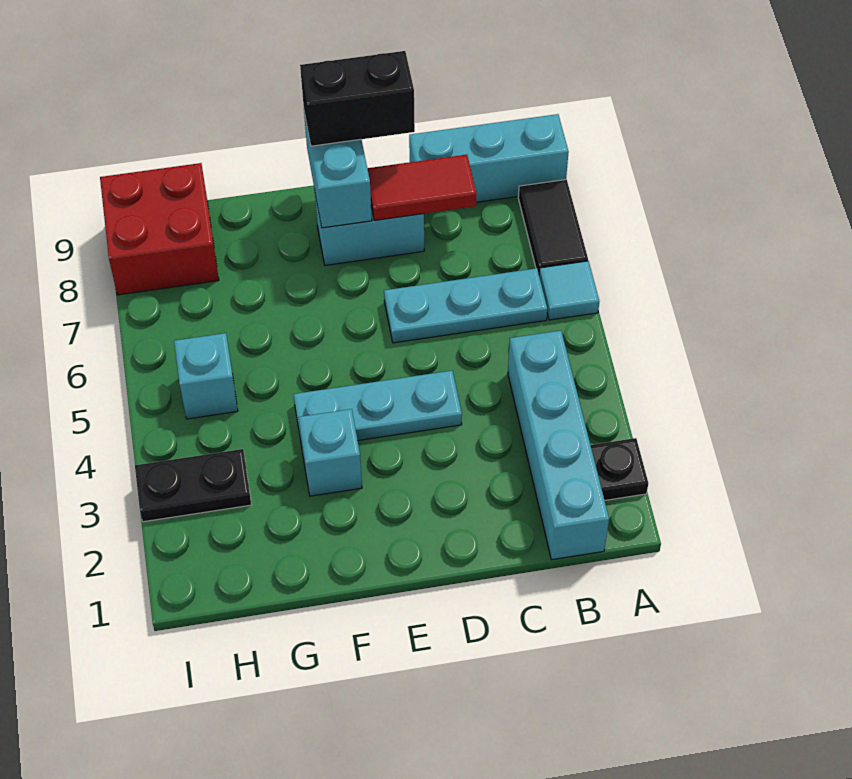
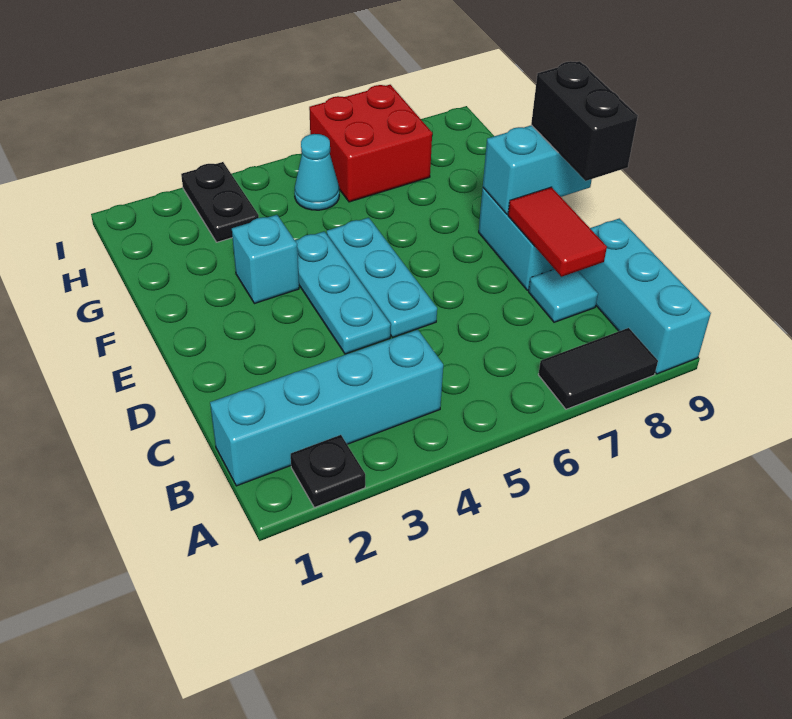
cyan tile A6 level 1 -> cyan tile C8 level 1
cyan plate B6:D6 level 1 -> cyan plate D5:F5 level 1
cyan brick H5 level 1 -> cyan cone H5 level 1
red brick H8:I9 level 1 -> red brick H6:I7 level 1

